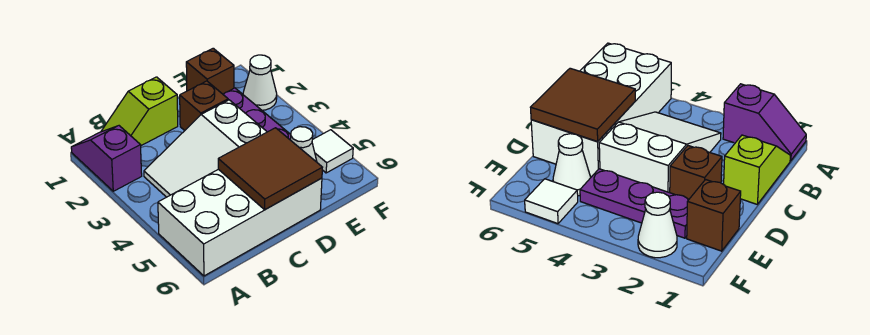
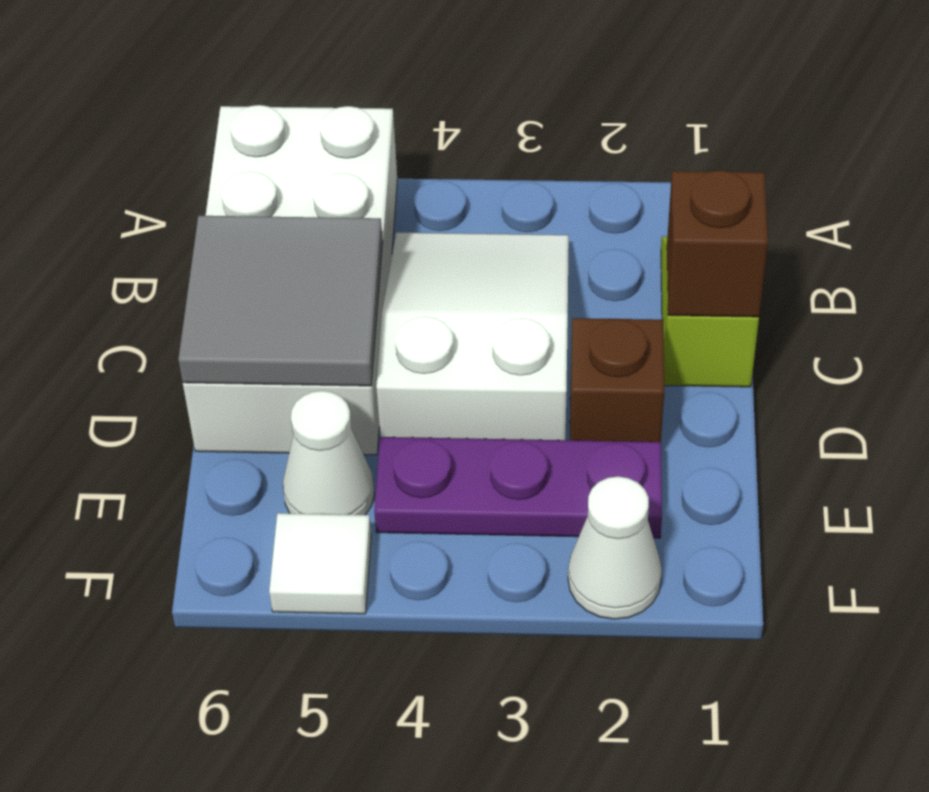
purple slope A1:A2 level 1 top 2 -> none
brown tile C5:D6 level 2 -> grey tile C5:D6 level 2
brown brick E1 level 1 -> brown brick C1 level 2

